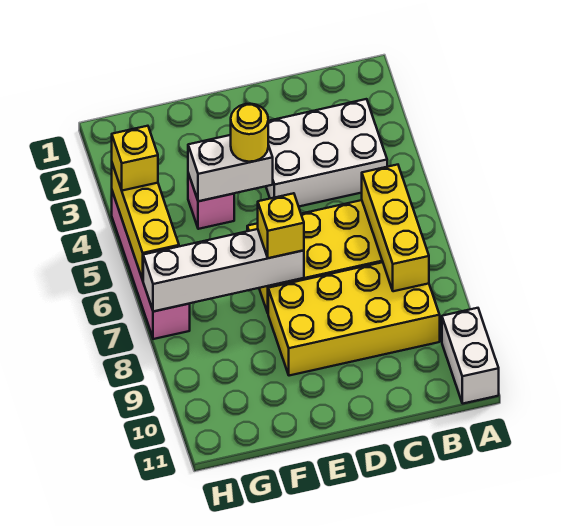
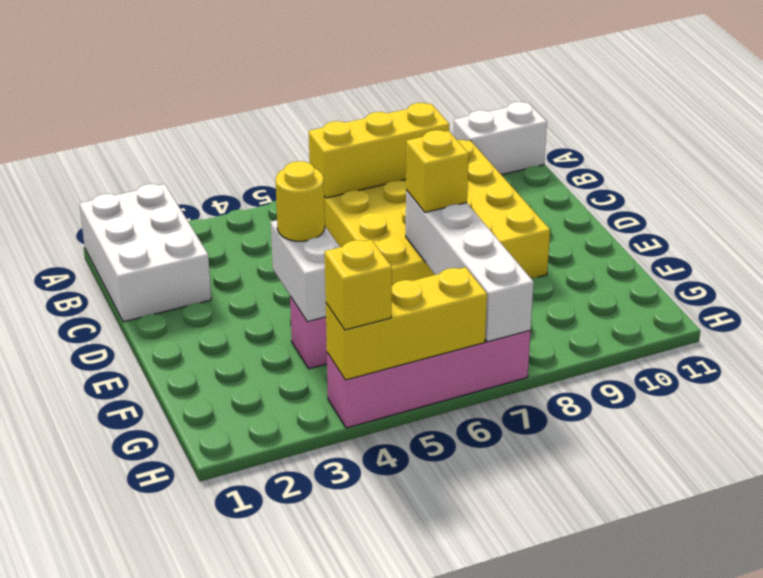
white brick B3:D4 level 1 -> white brick A1:C2 level 1

